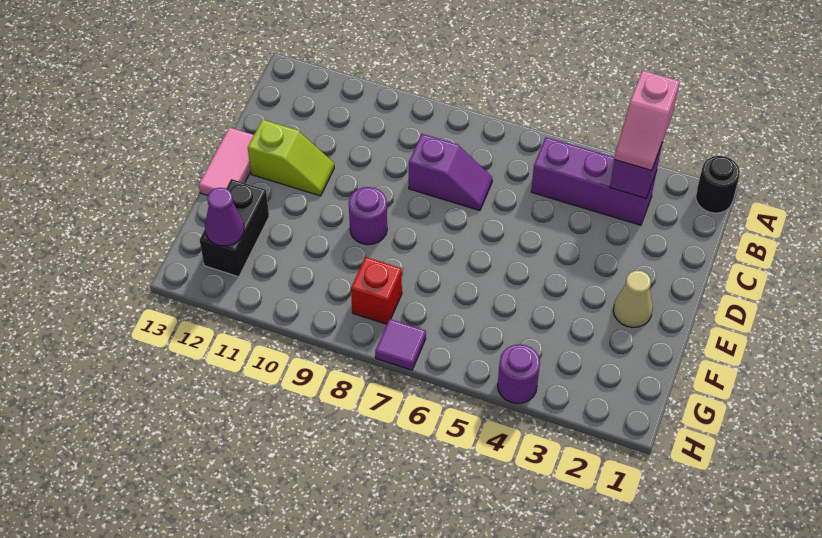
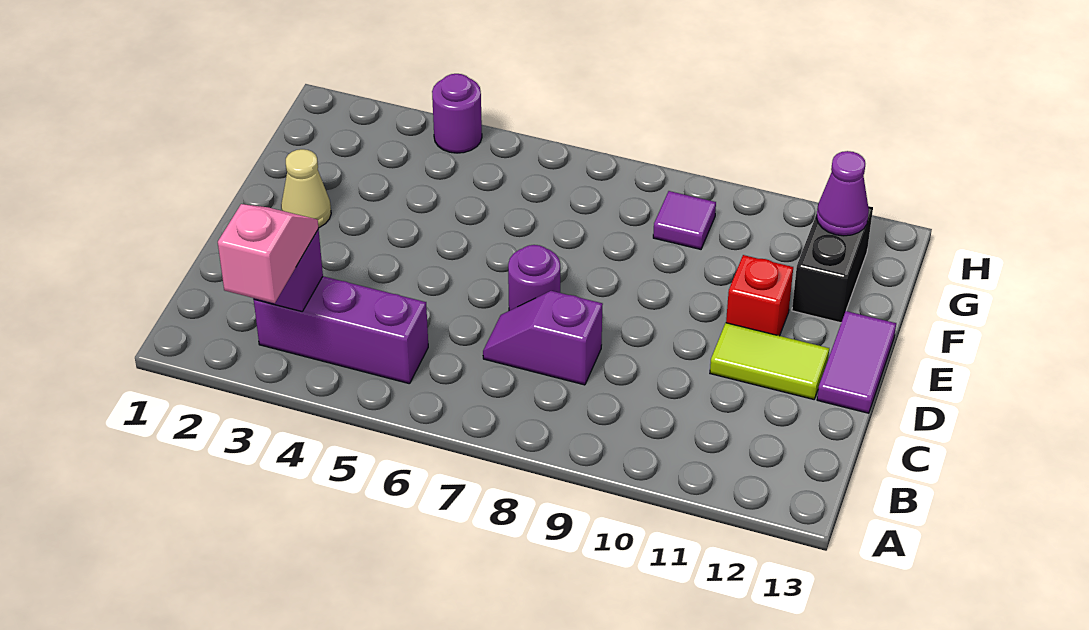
black round brick A1 level 1 -> none
lime slope D11:D12 level 1 top 12 -> lime tile D11:D12 level 1
pink tile D13:E13 level 1 -> purple tile D13:E13 level 1
purple round brick E9 level 1 -> purple round brick D7 level 1
red brick G8 level 1 -> red brick E11 level 1
purple tile H7 level 1 -> purple tile G9 level 1

